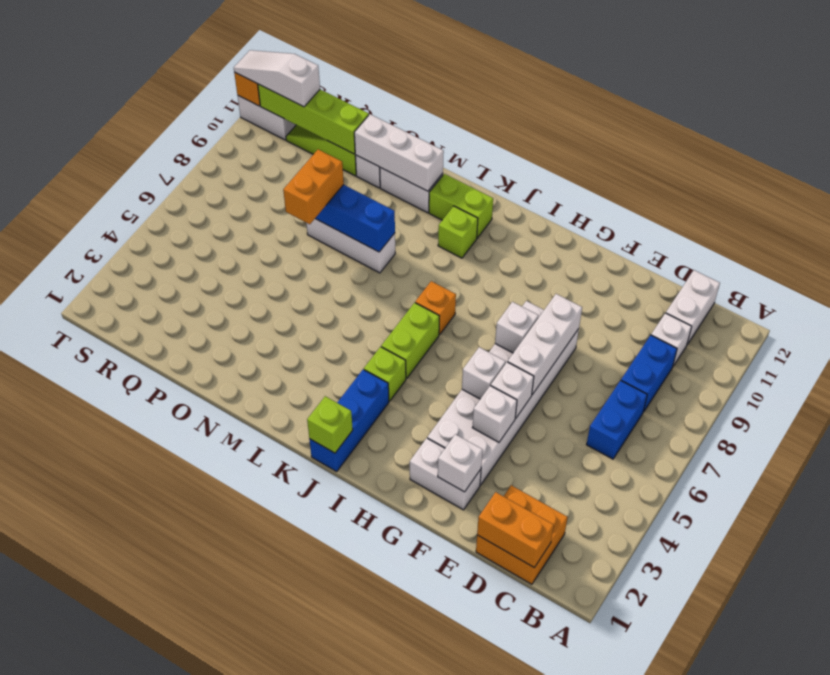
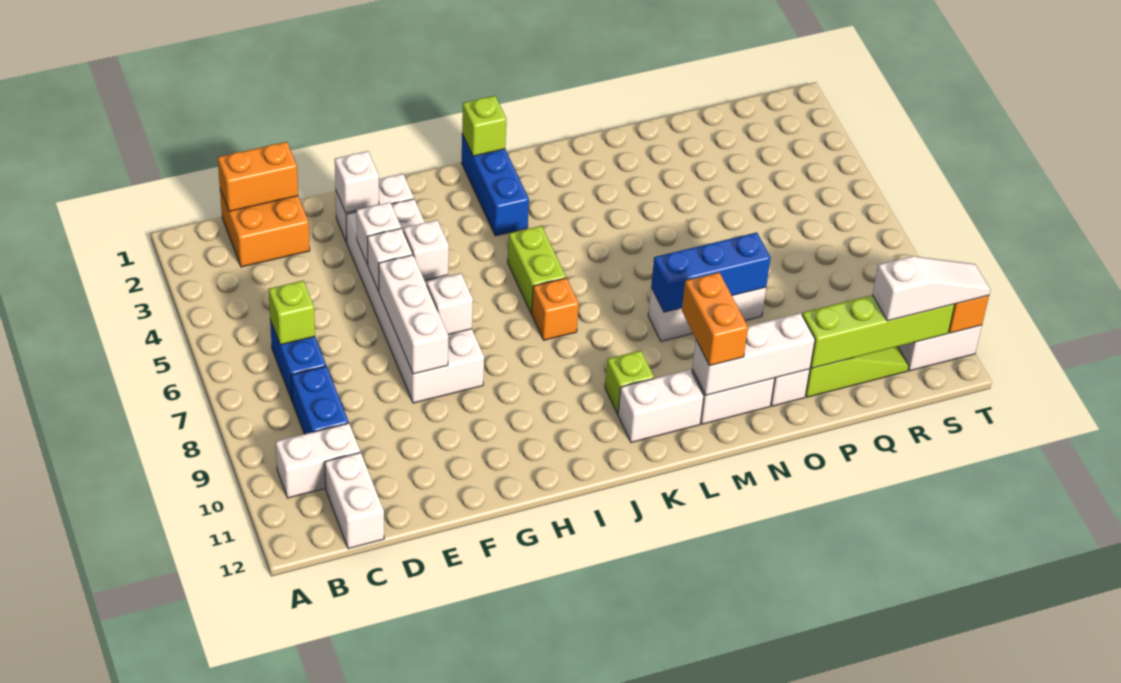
white brick C10 level 1 -> white brick B10:C10 level 1
lime brick J4 level 1 -> lime brick C6 level 2
lime brick K11:L11 level 1 -> white brick K11:L11 level 1
orange brick O7:O8 level 3 -> orange brick M10:M11 level 3

